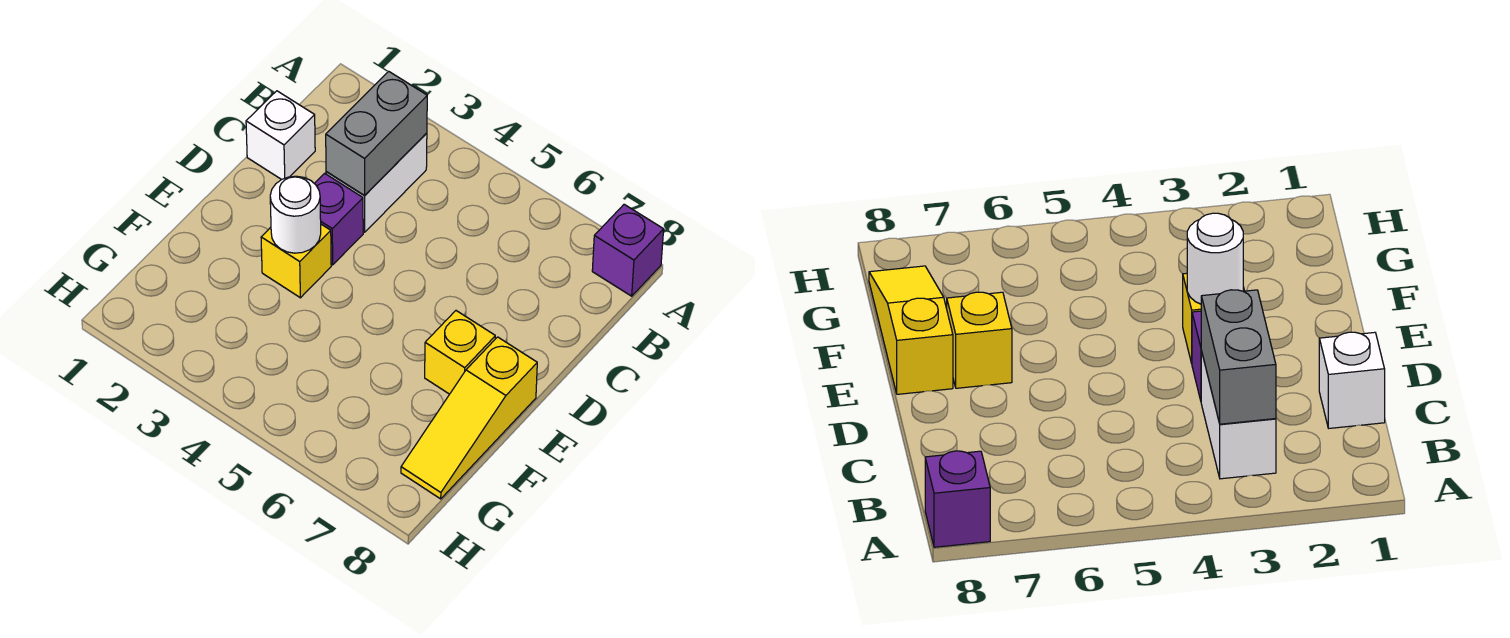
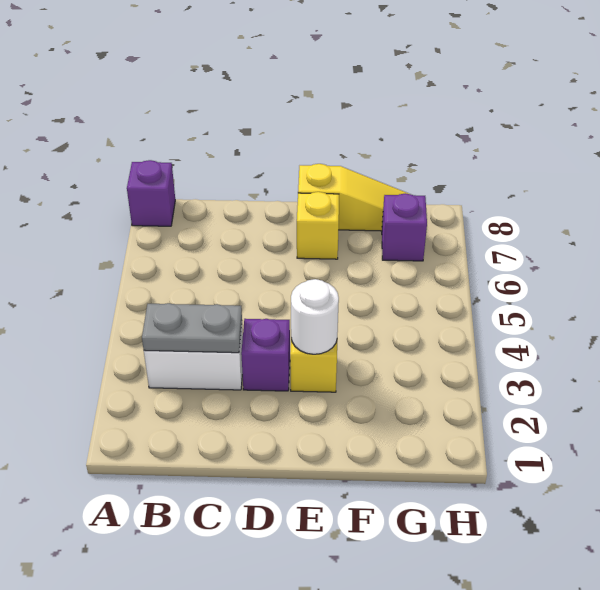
grey brick B3:C3 level 2 -> grey plate B3:C3 level 2
white brick C1 level 1 -> none
none -> purple brick G7 level 1

